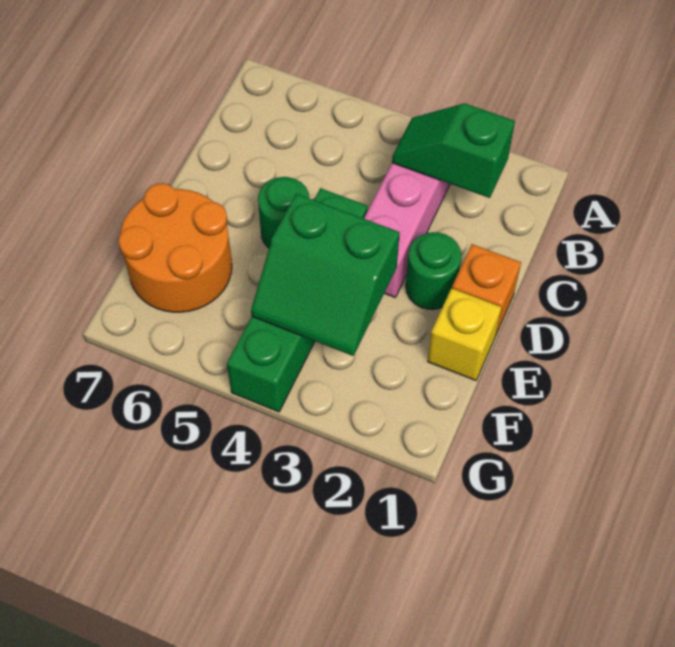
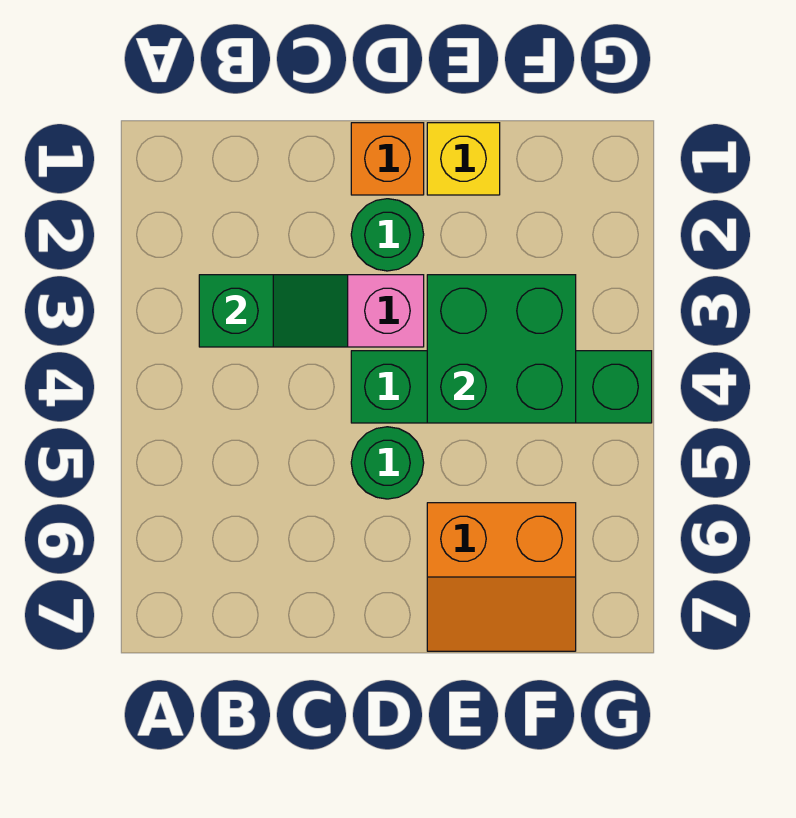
green slope B2:B3 level 2 top 2 -> green slope B3:C3 level 2 top B
green slope E3:F4 level 2 top E -> green brick E3:F4 level 2
orange round brick E6:F7 level 1 -> orange slope E6:F7 level 1 top 6

